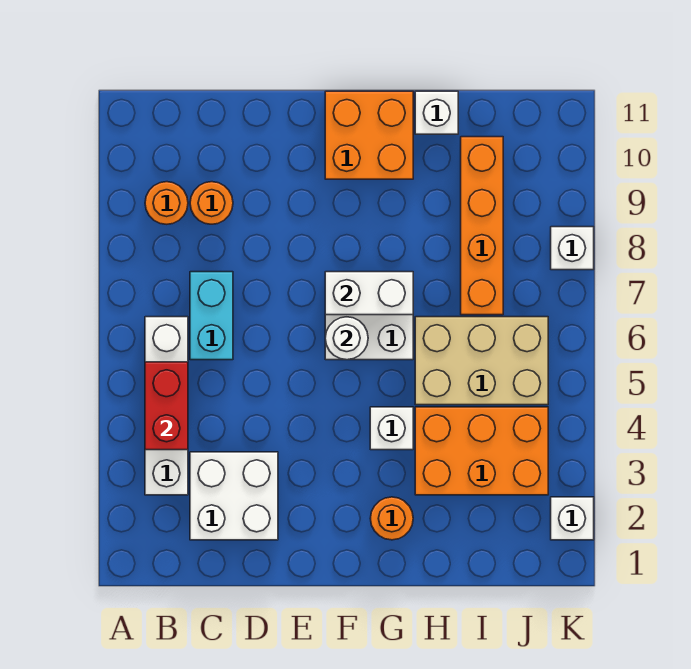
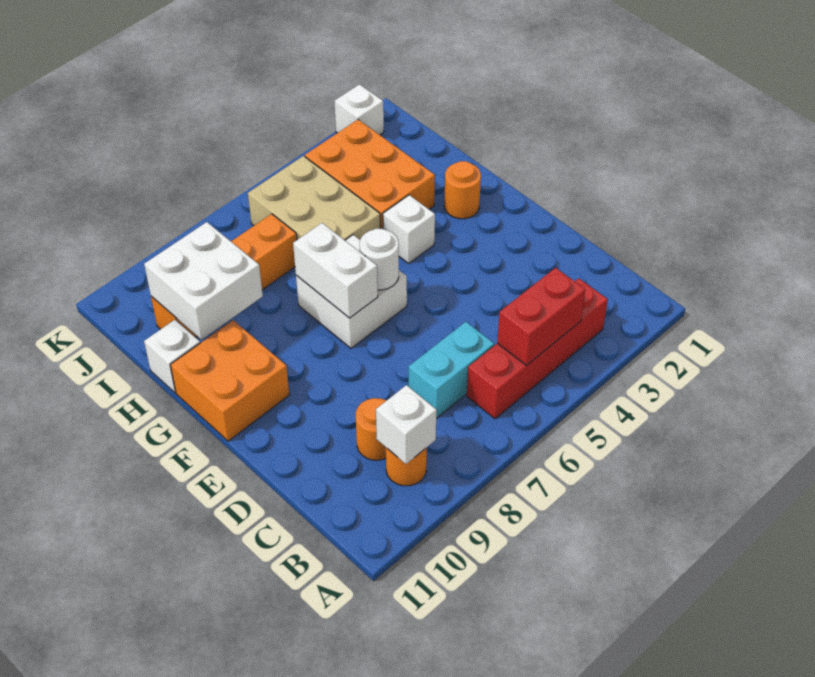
white brick B3:B6 level 1 -> red brick B3:B6 level 1
white brick C2:D3 level 1 -> white brick H9:I10 level 2
white brick K8 level 1 -> white brick B9 level 2

